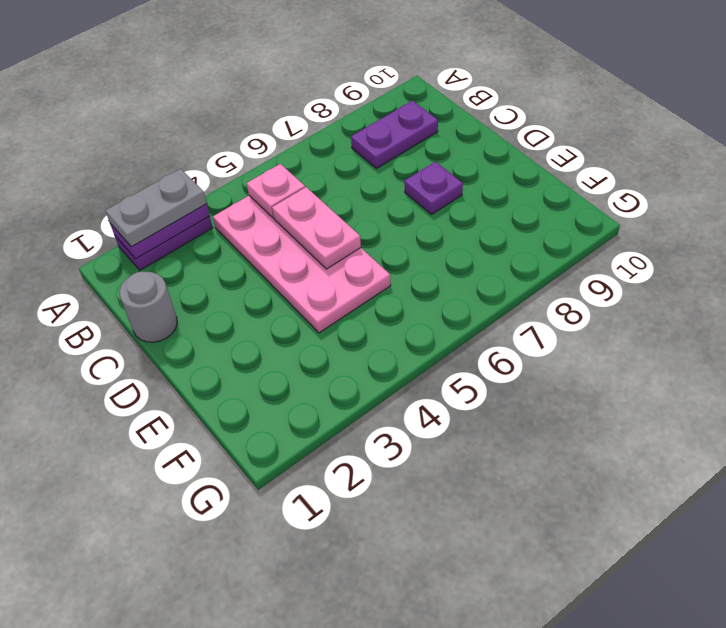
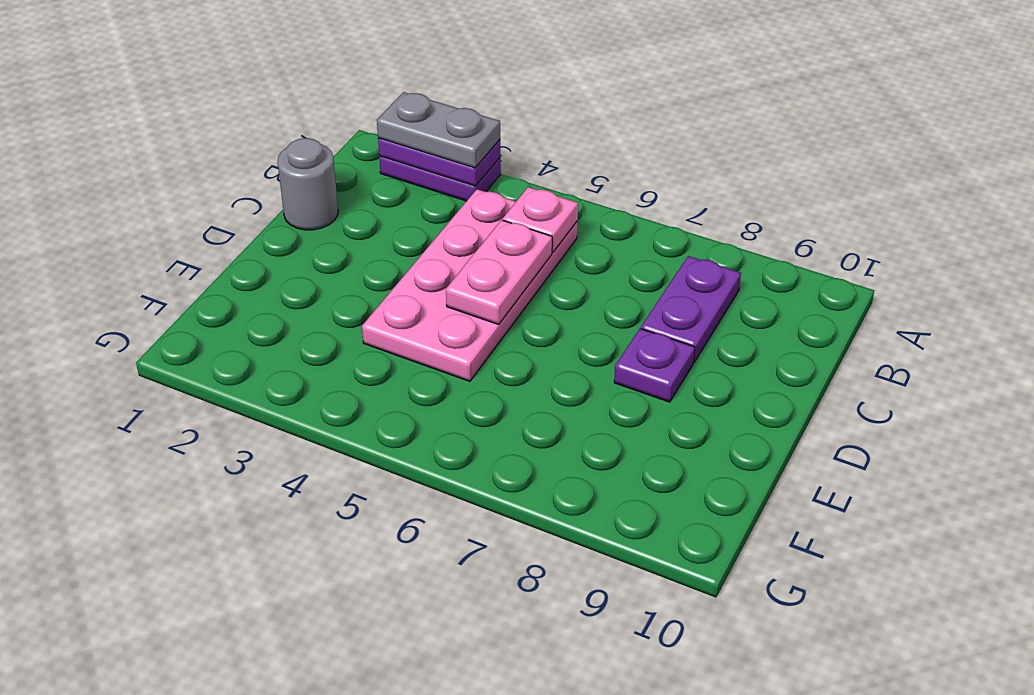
purple plate B8:B9 level 1 -> purple plate B8:C8 level 1

